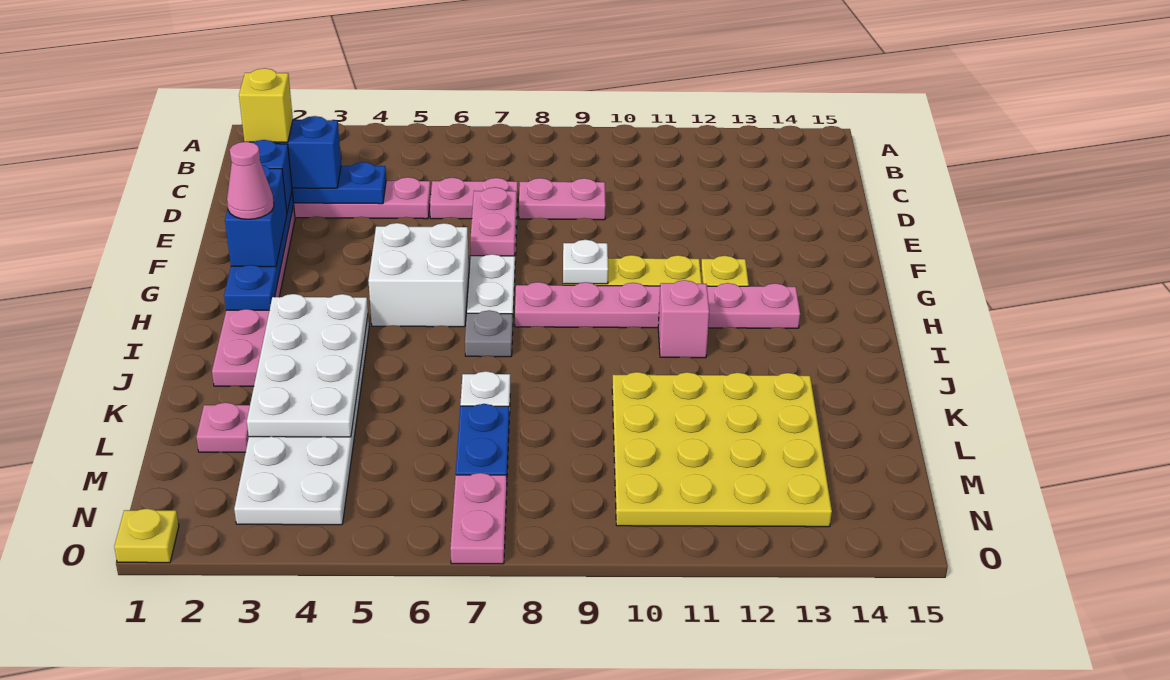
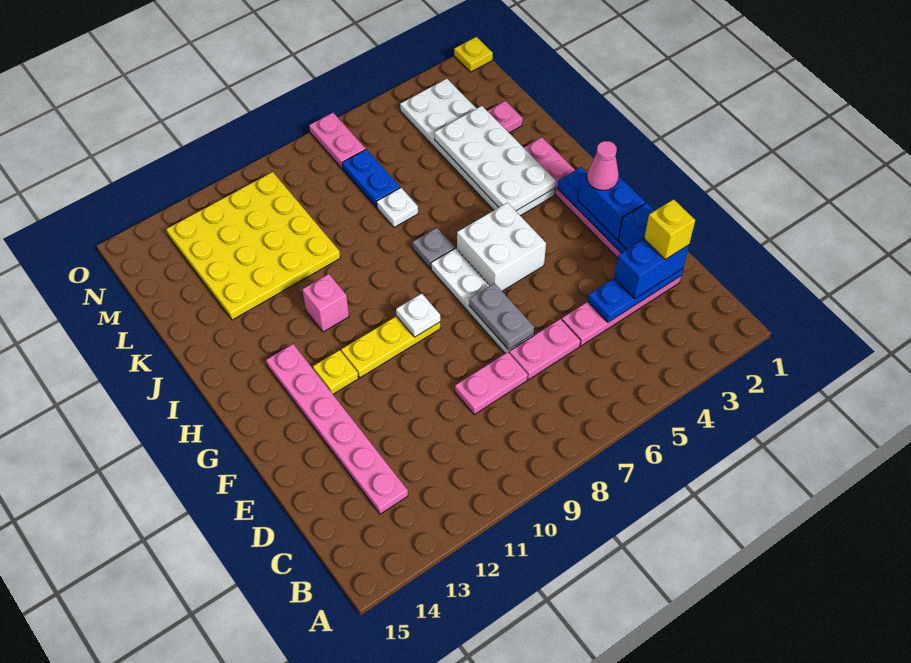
pink plate E7:F7 level 2 -> grey plate E7:F7 level 2
pink plate H8:H13 level 1 -> pink plate C13:H13 level 1

